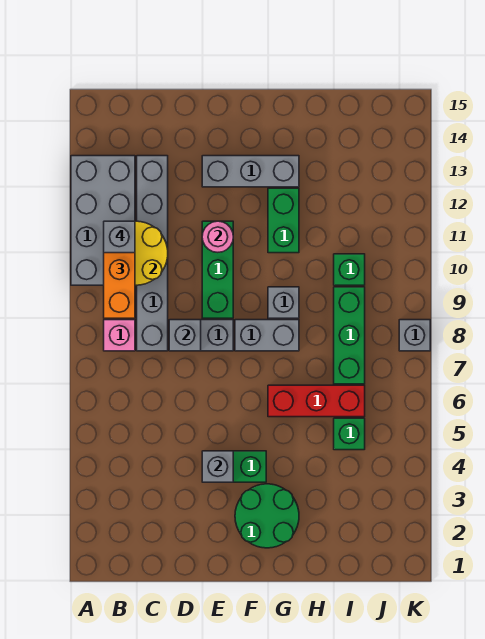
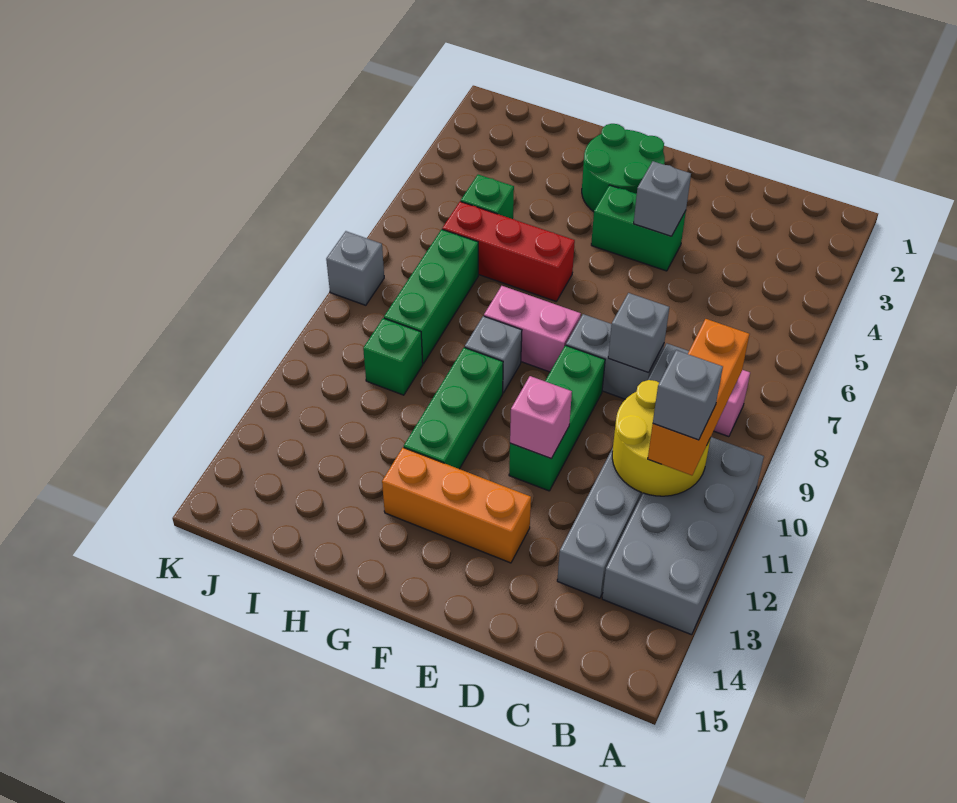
pink round brick E11 level 2 -> pink brick E11 level 2
grey brick E13:G13 level 1 -> orange brick E13:G13 level 1
grey brick F8:G8 level 1 -> pink brick F8:G8 level 1
green brick G11:G12 level 1 -> green brick G10:G12 level 1

